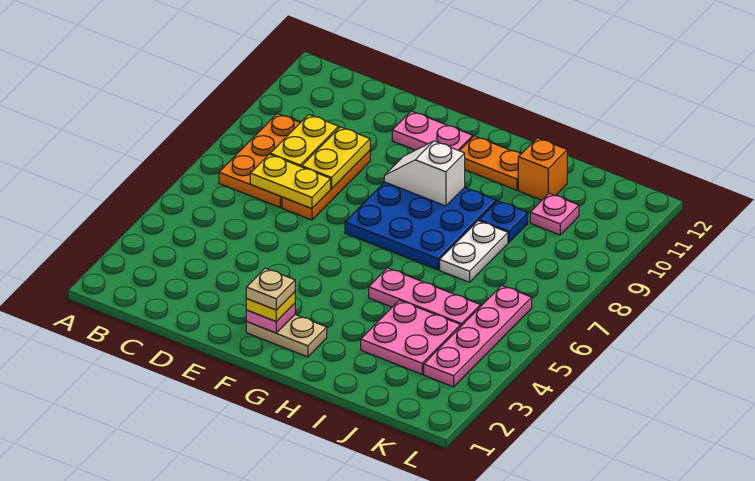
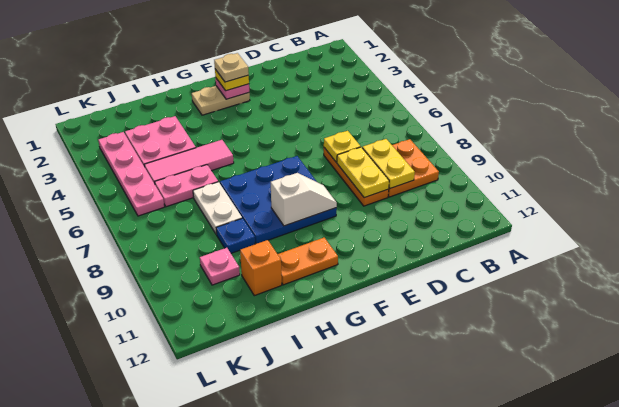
orange plate B7:C9 level 1 -> orange plate B8:C9 level 1
yellow plate C7:D7 level 2 -> yellow plate D7 level 2
pink plate E11:F11 level 1 -> pink plate I6:J6 level 1
pink plate H5:J5 level 1 -> pink tile H5:J5 level 1

